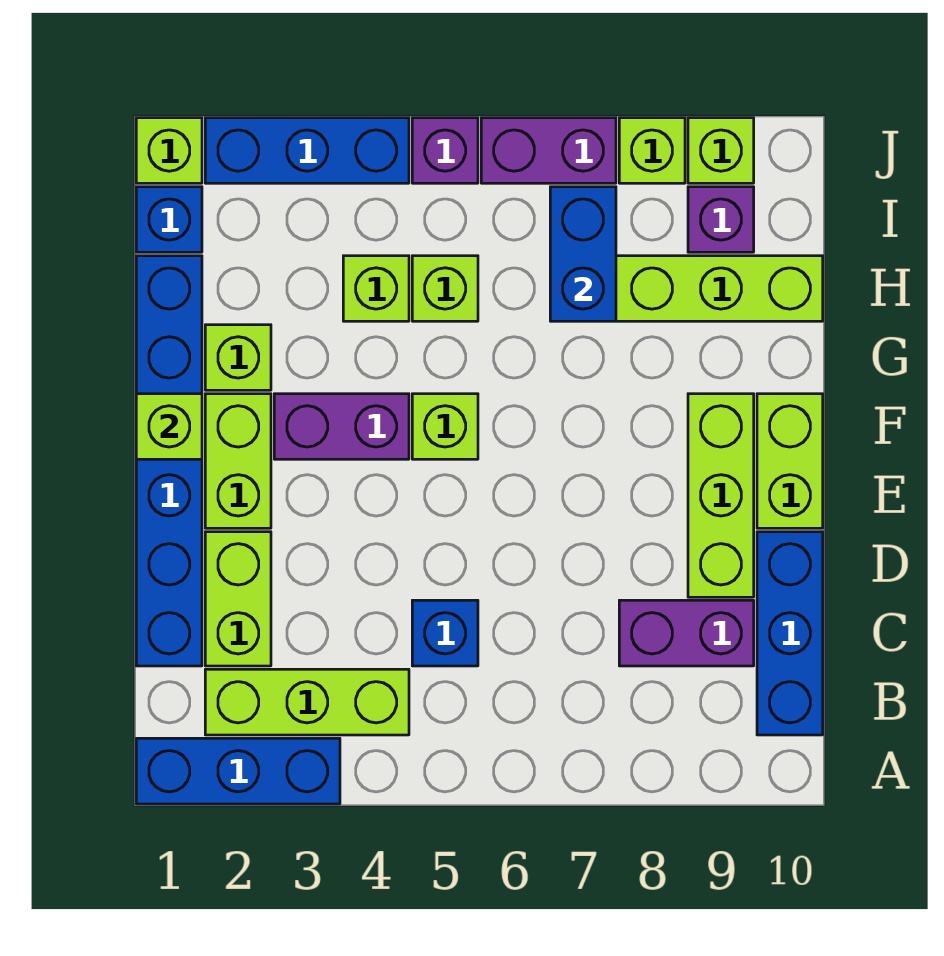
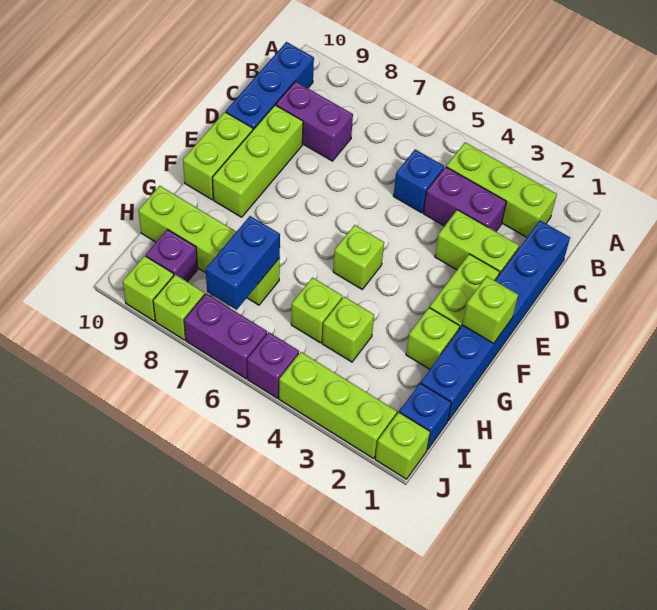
blue brick A1:A3 level 1 -> none
lime brick C2:D2 level 1 -> lime brick D2:D3 level 1
purple brick F3:F4 level 1 -> purple brick C3:C4 level 1
blue brick J2:J4 level 1 -> lime brick J2:J4 level 1

